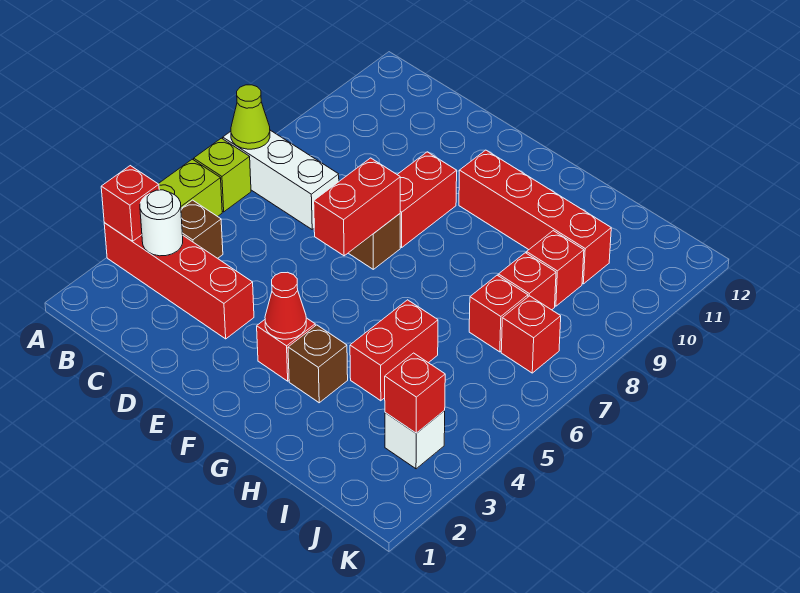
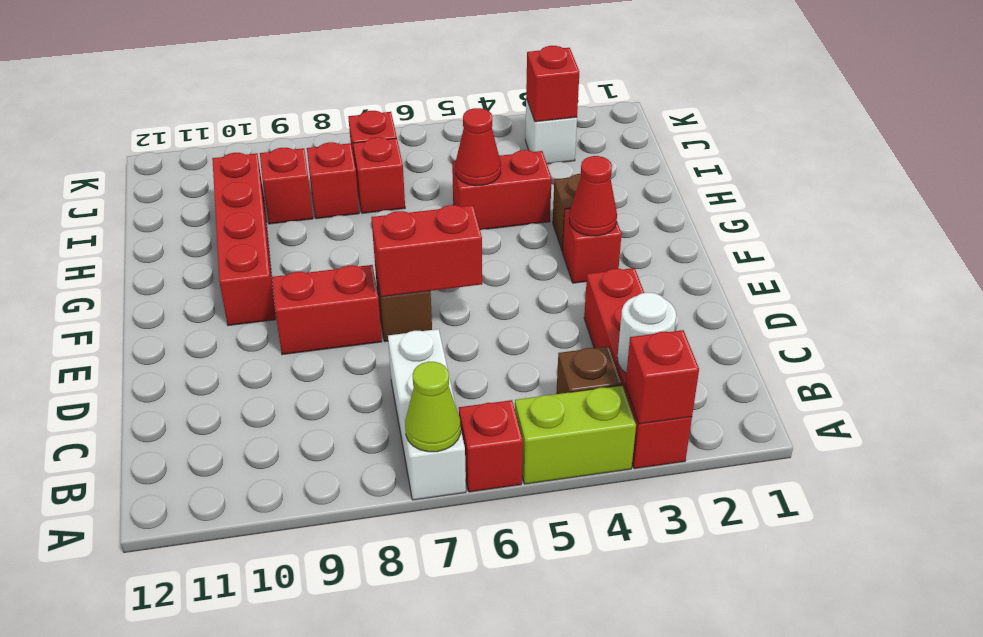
lime brick A6 level 1 -> red brick A6 level 1
none -> red cone H5 level 2

